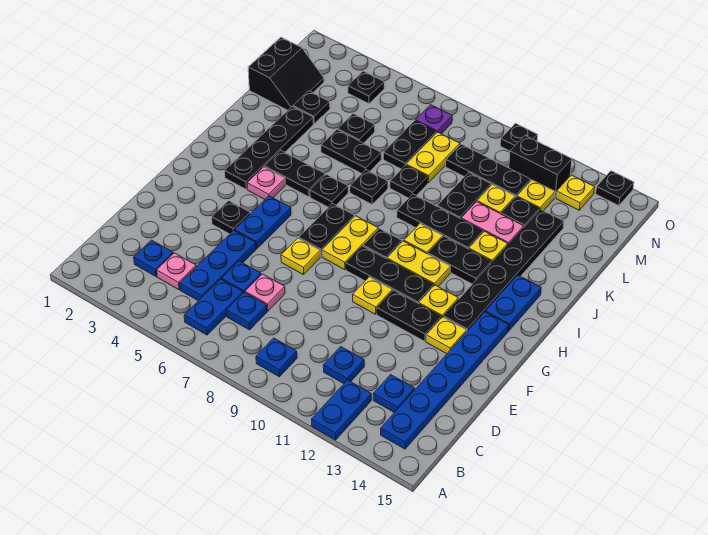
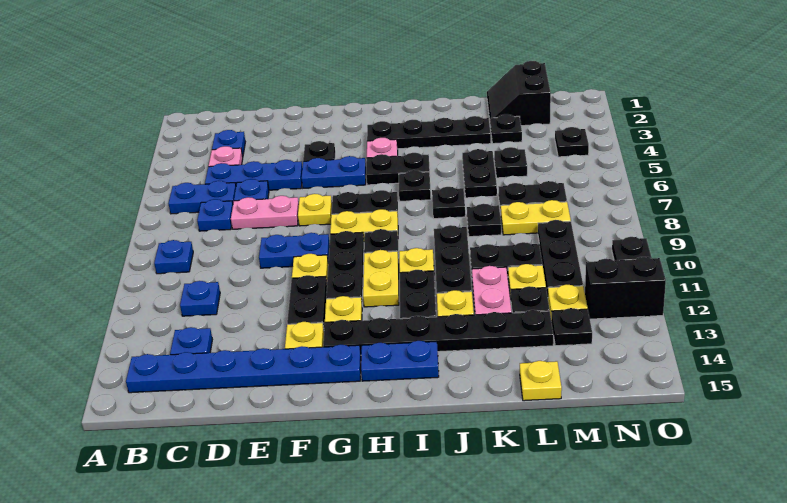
blue plate A12:B12 level 1 -> blue plate E9:F9 level 1
pink plate D7 level 1 -> pink plate D7:E7 level 1
black plate I4:I5 level 1 -> black plate H5:I5 level 1
black slope L1:M2 level 1 top 1 -> black slope L1:M2 level 1 top M
purple plate N7 level 1 -> none
black brick N11:N12 level 1 -> black brick N12:O12 level 1
yellow plate N13 level 1 -> yellow plate L15 level 1
black plate O14 level 1 -> black plate M13 level 1

